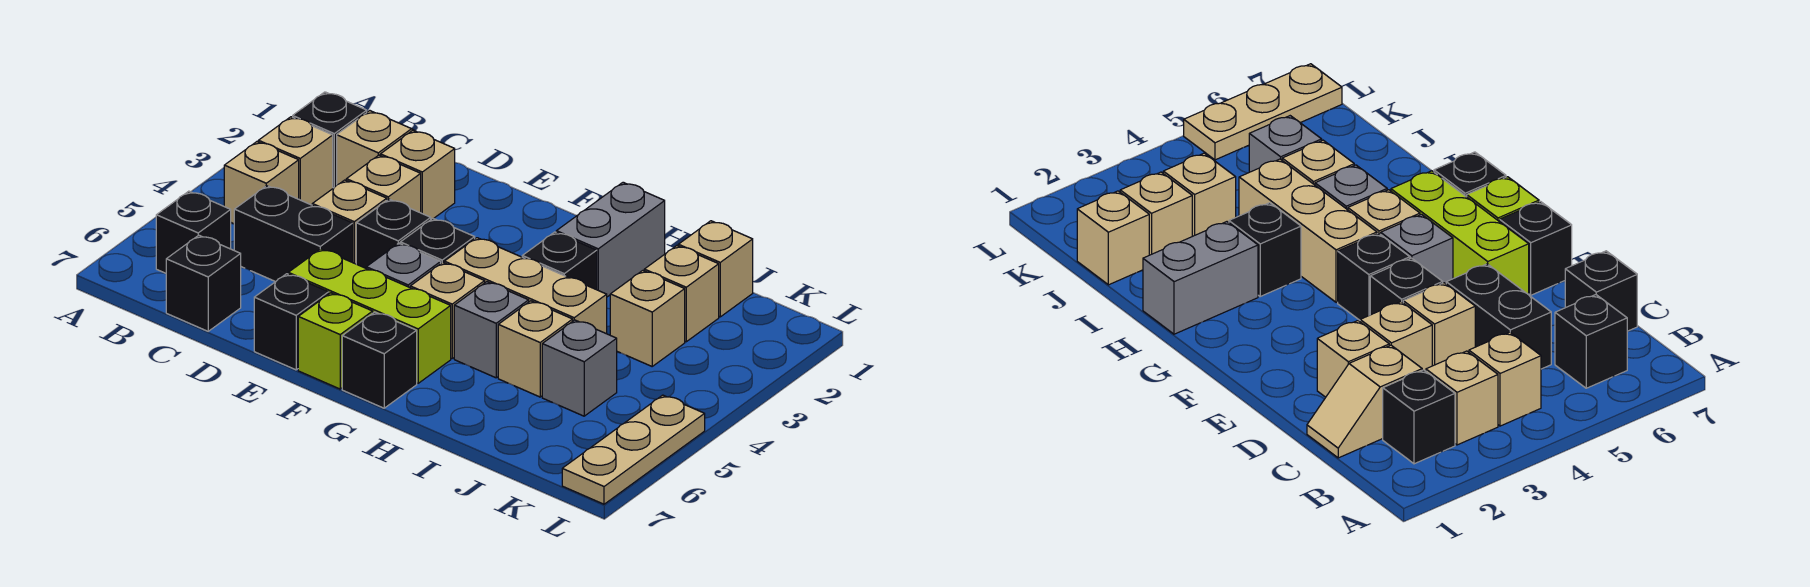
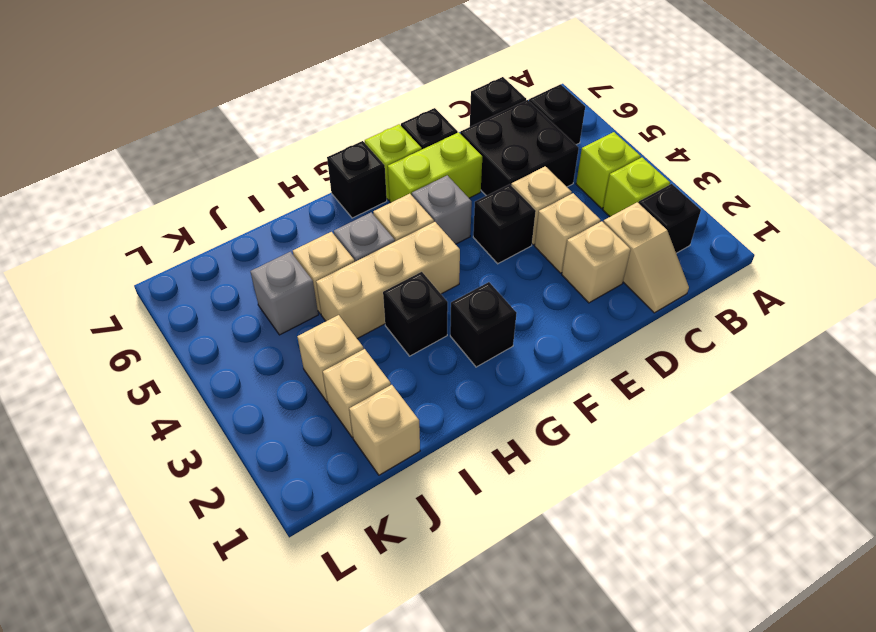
tan brick B3 level 1 -> lime brick B3 level 1
tan brick B4 level 1 -> lime brick B4 level 1
black brick C5:D5 level 1 -> black brick C5:D6 level 1
lime brick E6:G6 level 1 -> lime brick E6:F6 level 1
black brick F4 level 1 -> black brick G2 level 1
grey brick H1:H2 level 1 -> none
tan plate L5:L7 level 1 -> none

